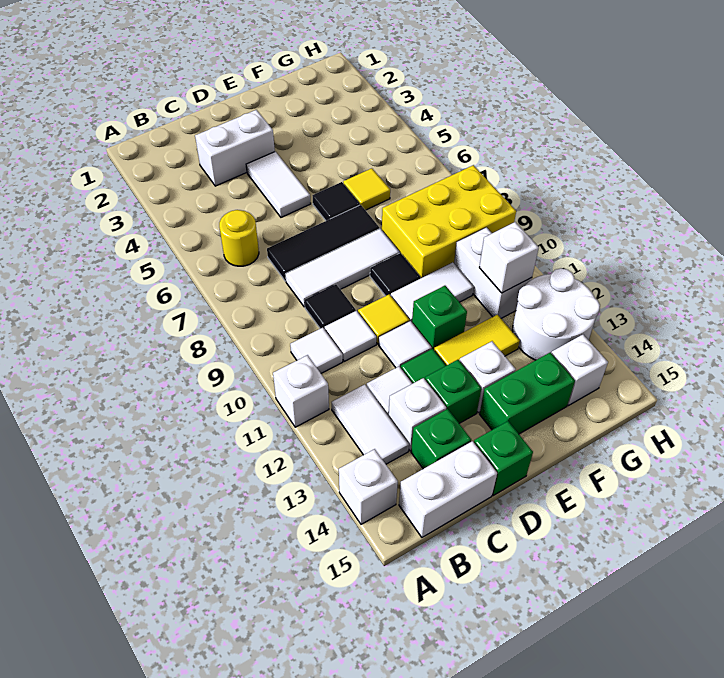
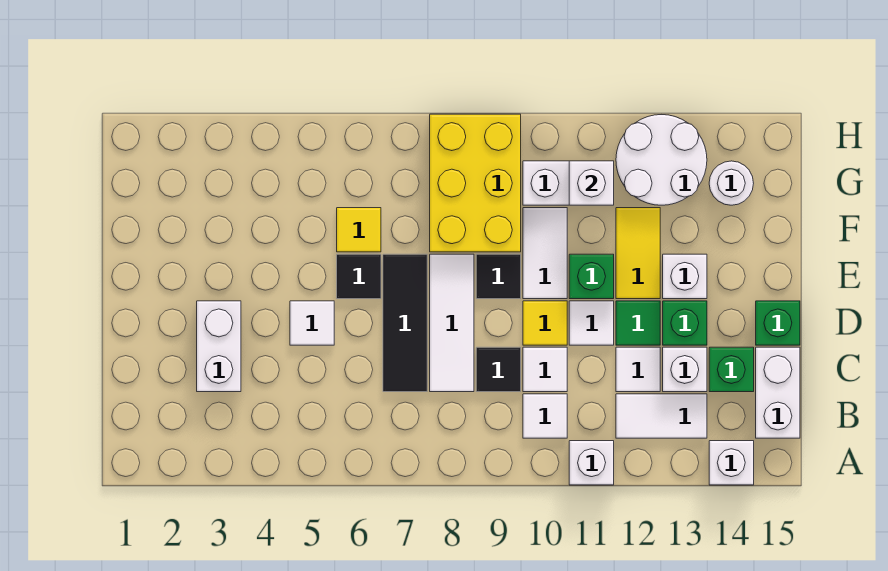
yellow round brick B6 level 1 -> none
white tile D4:D5 level 1 -> white tile D5 level 1
green brick E14:F14 level 1 -> none
white brick G14 level 1 -> white round brick G14 level 1

